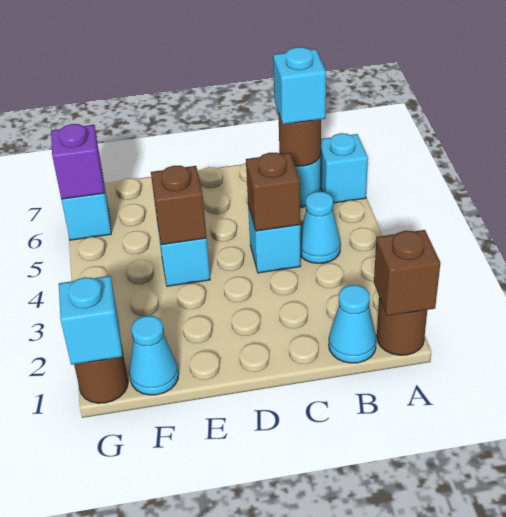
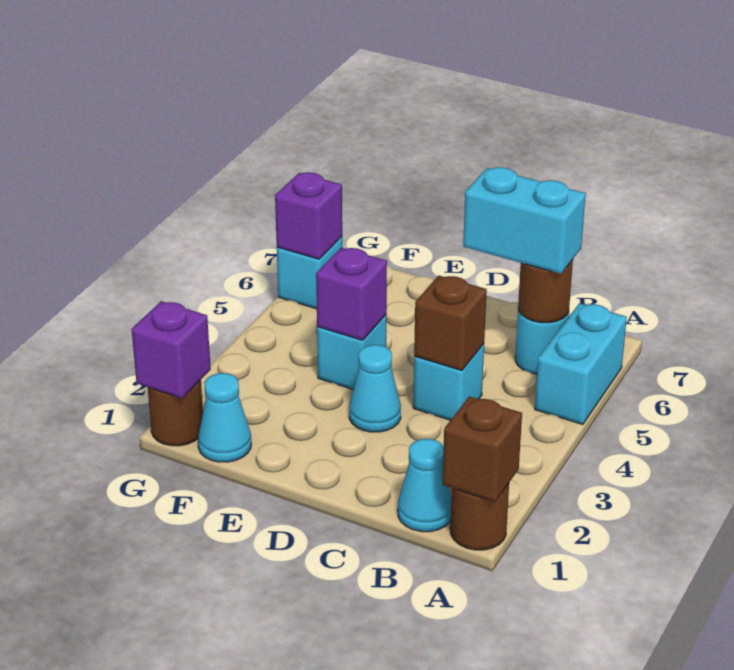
cyan brick A6 level 1 -> cyan brick A5:A6 level 1
cyan cone B4 level 1 -> cyan cone D3 level 1
cyan brick B6 level 3 -> cyan brick B6:C6 level 3
brown brick E4 level 2 -> purple brick E4 level 2
cyan brick G1 level 2 -> purple brick G1 level 2

